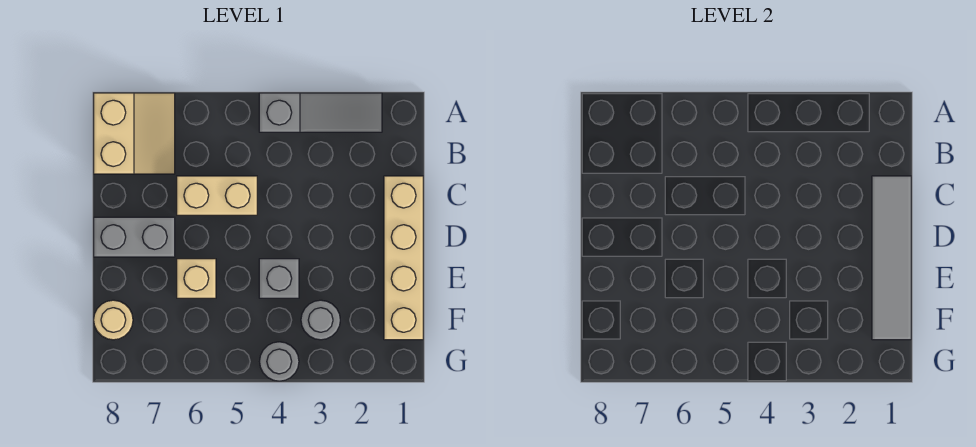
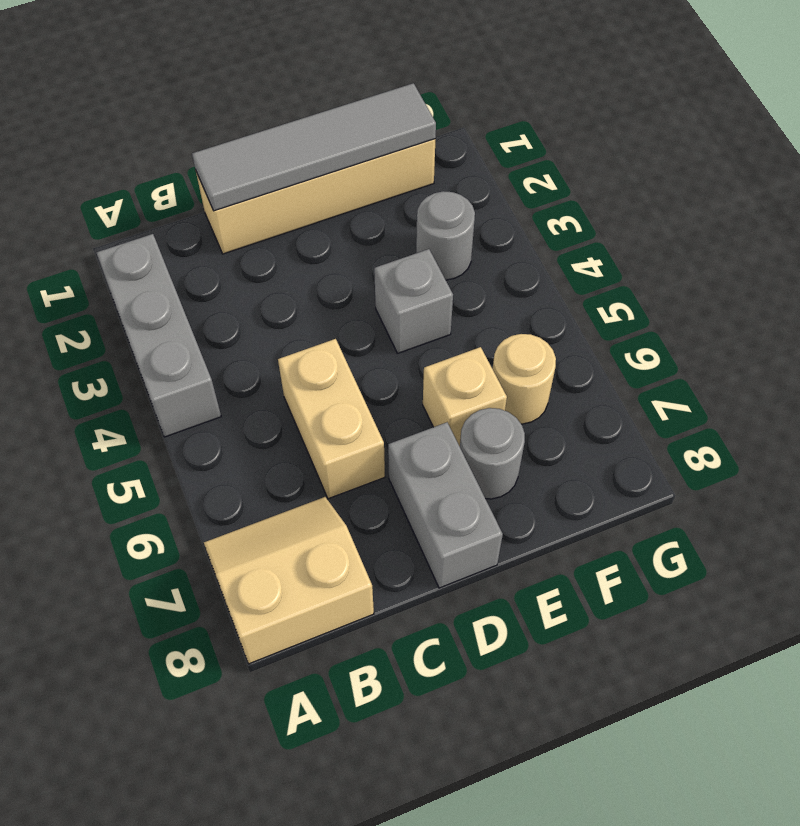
grey slope A2:A4 level 1 top 4 -> grey brick A2:A4 level 1
tan round brick F8 level 1 -> tan round brick F6 level 1
grey round brick G4 level 1 -> grey round brick E7 level 1

